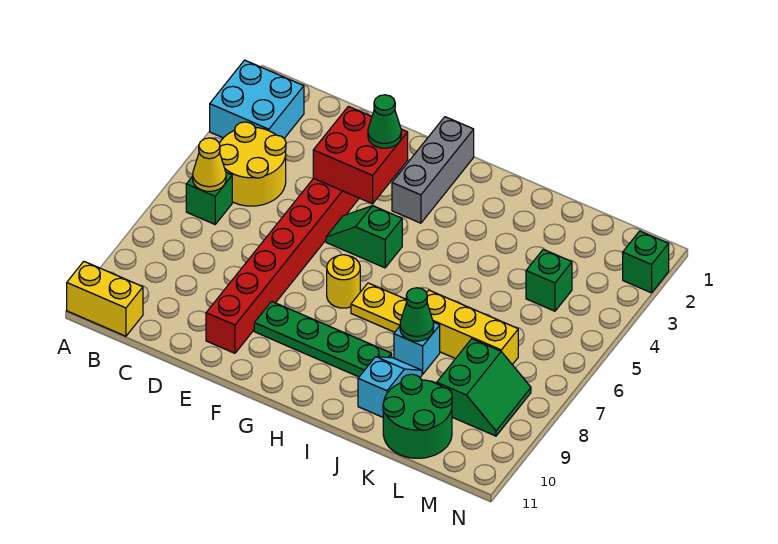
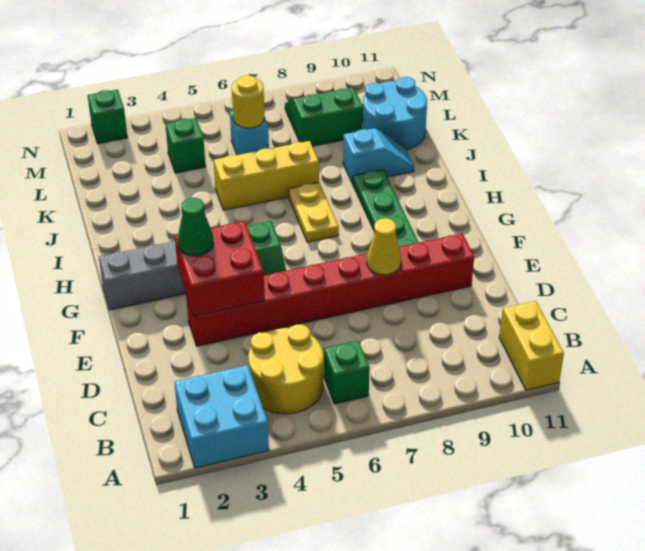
yellow cone B6 level 2 -> yellow cone E8 level 2
yellow round brick G7 level 1 -> yellow round brick L6 level 2
yellow brick J7:L7 level 1 -> yellow brick J5:J7 level 1
cyan brick J8 level 1 -> cyan brick L6 level 1
green cone J8 level 2 -> none
cyan slope J9:J10 level 1 top 10 -> cyan slope J9:J10 level 1 top 9
green round brick K10:L11 level 1 -> cyan round brick K10:L11 level 1

